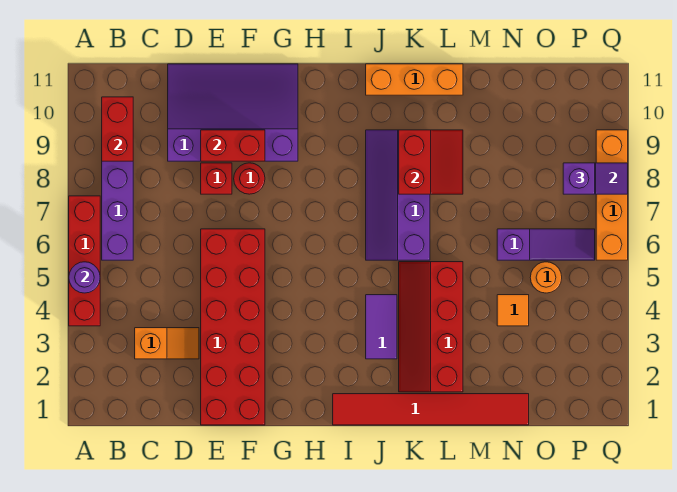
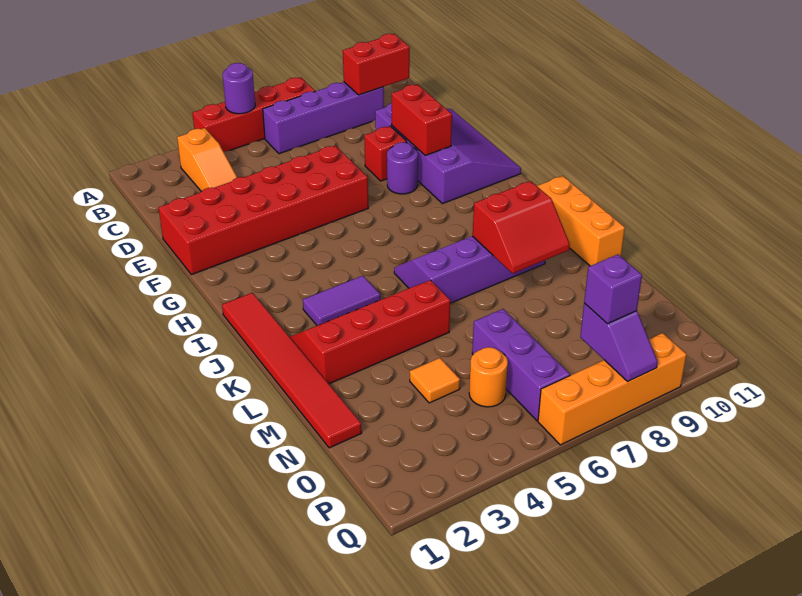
orange slope C3:D3 level 1 top C -> orange slope B3:D3 level 1 top B
red round brick F8 level 1 -> purple round brick F8 level 1
purple slope N6:P6 level 1 top N -> purple brick N6:P6 level 1

